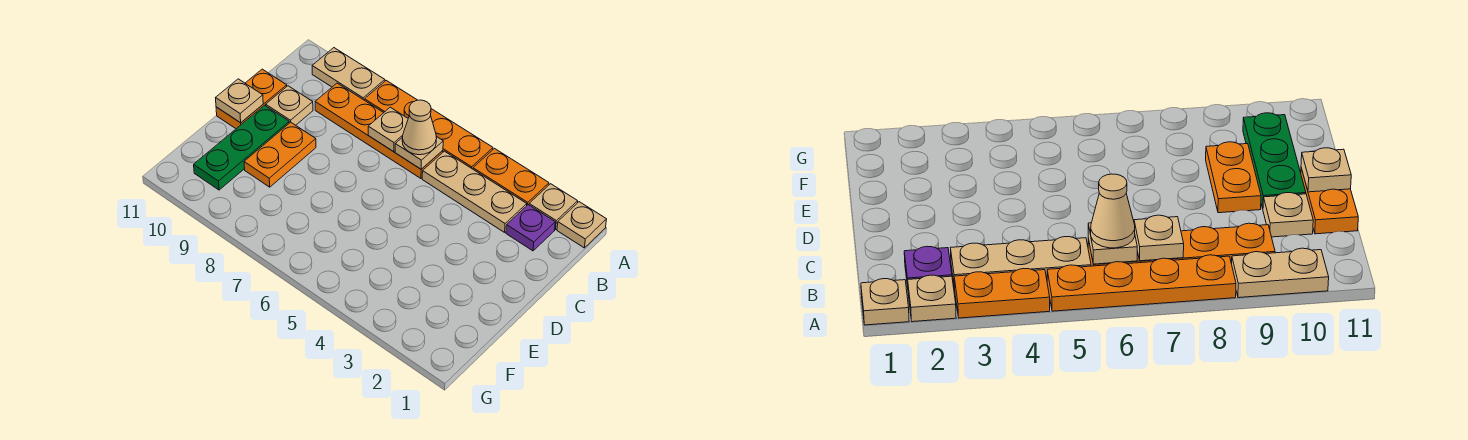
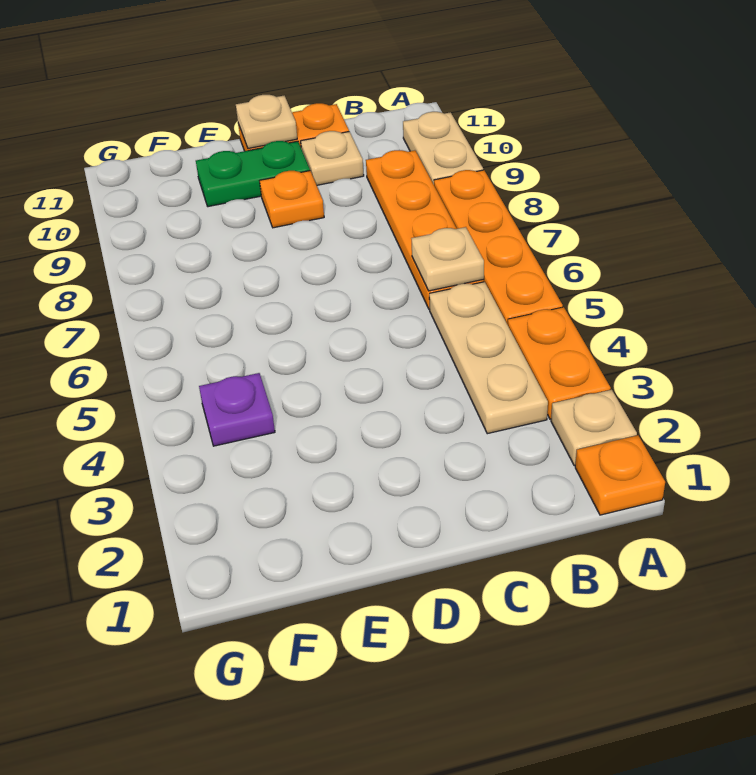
tan plate A1 level 1 -> orange plate A1 level 1
purple plate B2 level 1 -> purple plate F4 level 1
tan cone B6 level 3 -> none
tan plate B7 level 2 -> none
orange plate D9:E9 level 1 -> orange plate D9 level 1
green plate D10:F10 level 1 -> green plate D10:E10 level 1

